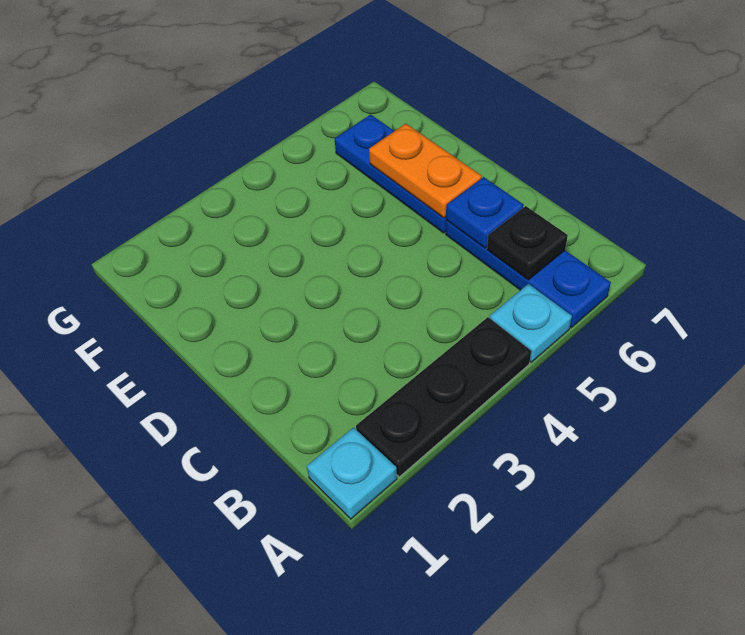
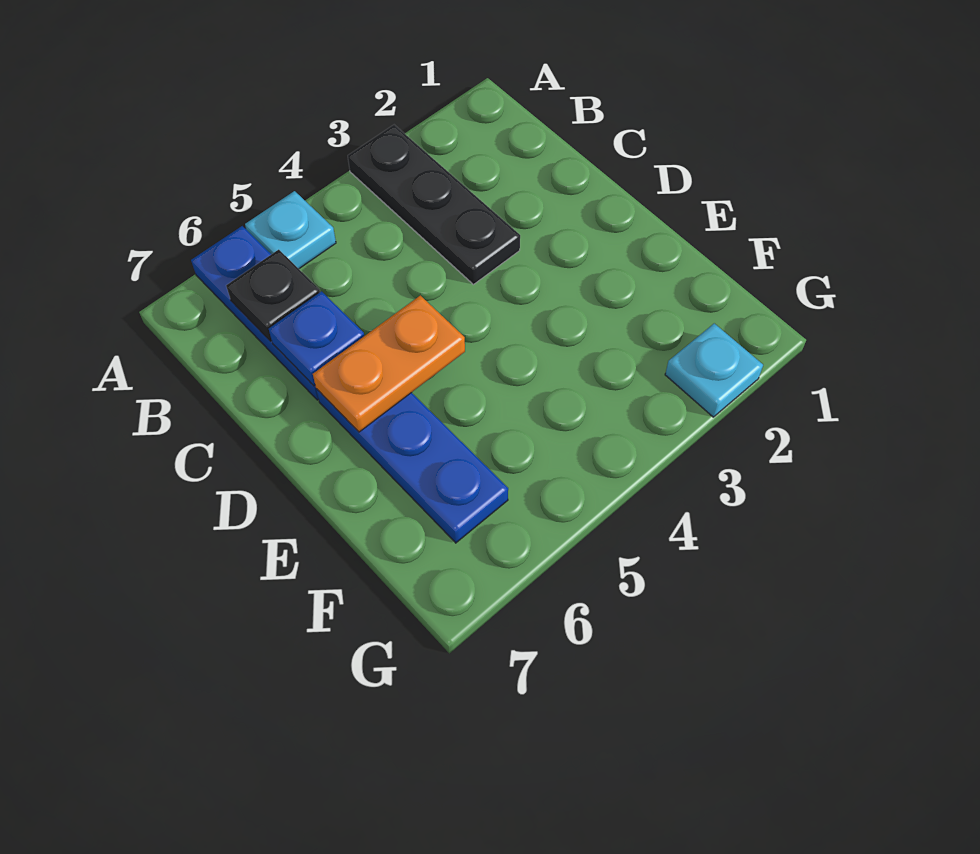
cyan plate A1 level 1 -> cyan plate G2 level 1
black plate A2:A4 level 1 -> black plate A3:C3 level 1
orange plate D6:E6 level 2 -> orange plate D5:D6 level 2

